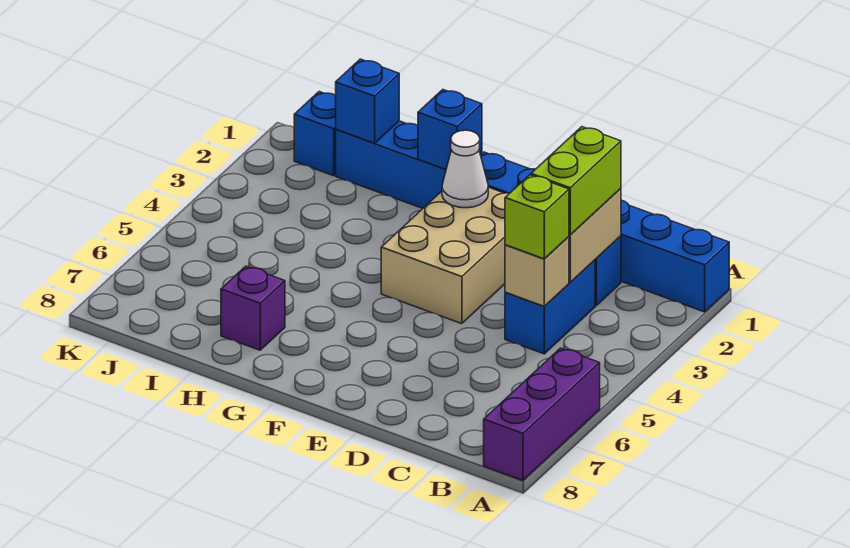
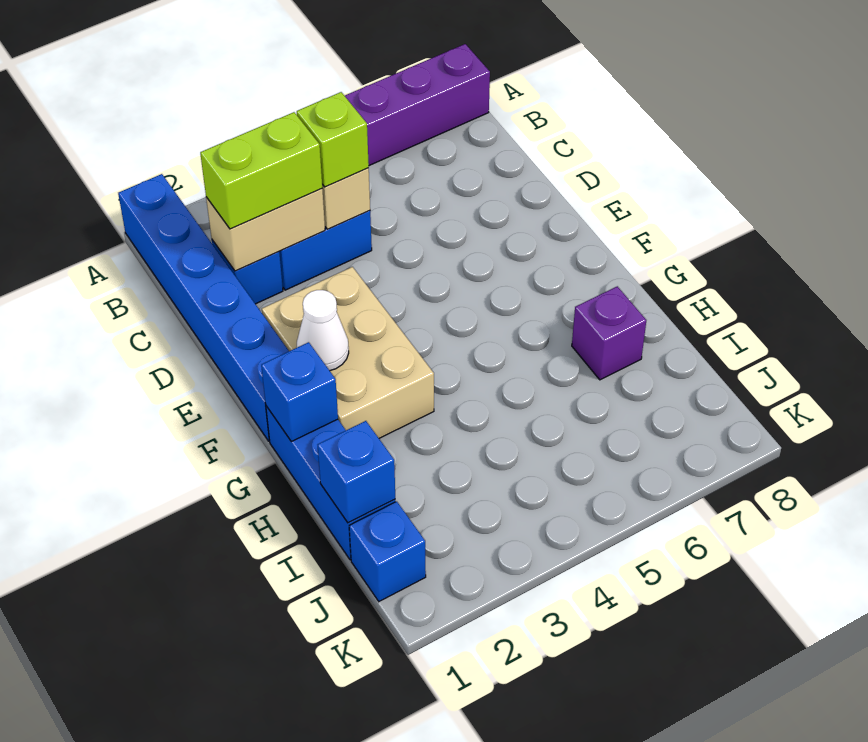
tan brick E2:F4 level 1 -> tan brick E2:G3 level 1

